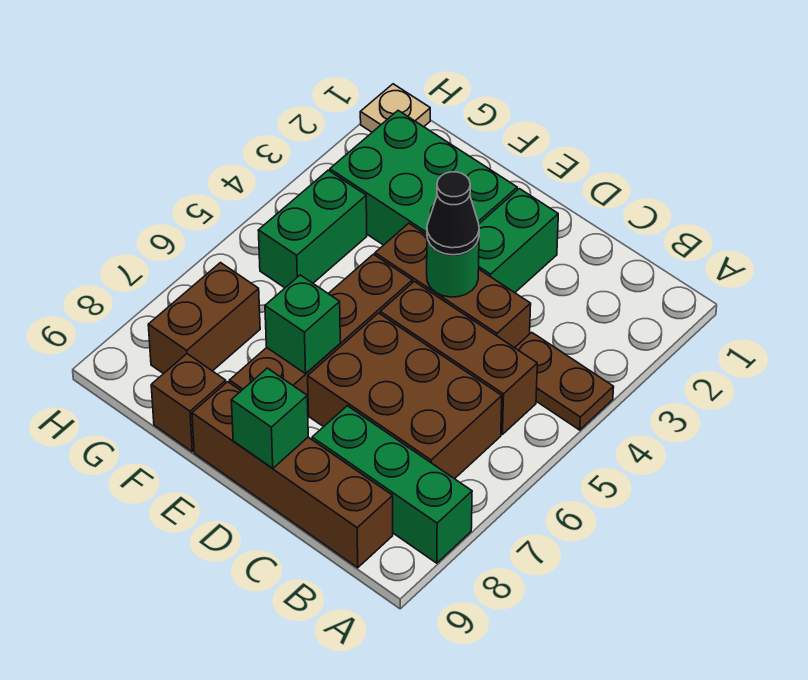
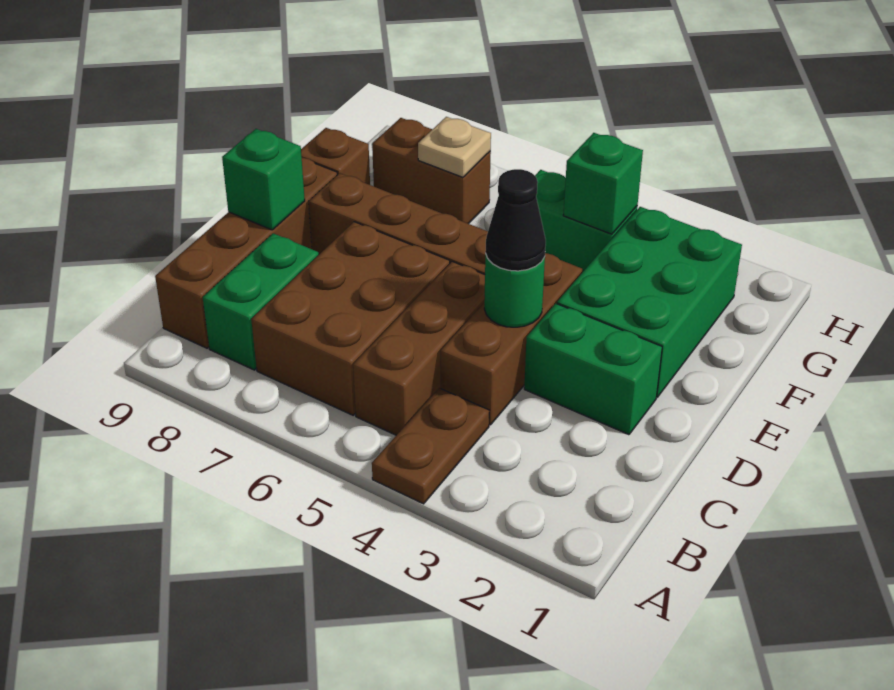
green brick A8:C8 level 1 -> green brick B8:C8 level 1
green brick E7 level 2 -> green brick G4 level 2
tan plate H1 level 1 -> tan plate G7 level 2

